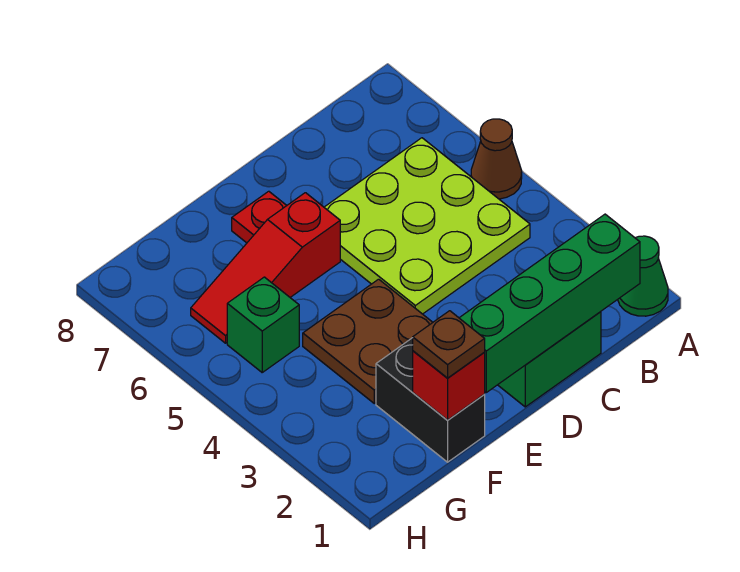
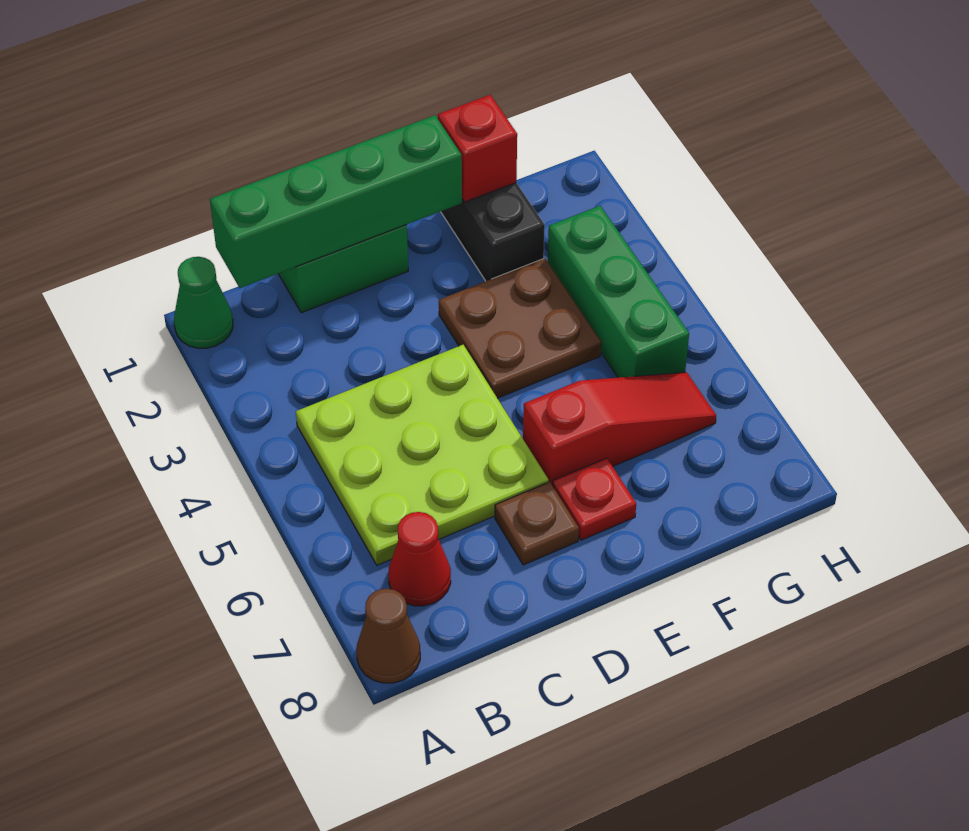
brown cone A5 level 1 -> brown cone A8 level 1
none -> red cone B7 level 1
brown plate F1 level 3 -> brown plate D7 level 1
green brick G5 level 1 -> green brick G3:G5 level 1

